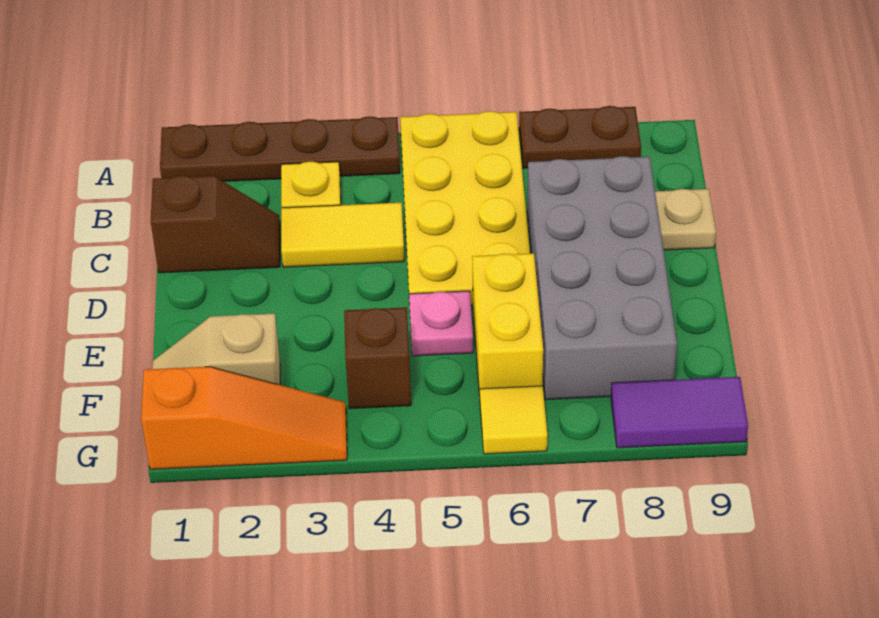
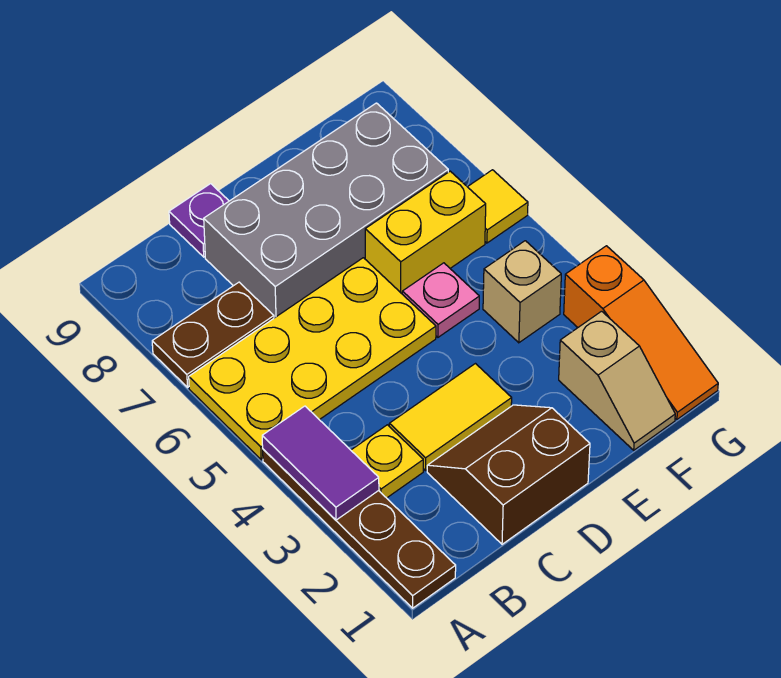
brown plate A7:A8 level 1 -> brown plate A7:B7 level 1
brown slope C1:C2 level 1 top 1 -> brown slope C1:D2 level 1 top 1
yellow tile C3:C4 level 1 -> yellow tile C3:D3 level 1
tan plate C9 level 1 -> purple plate C9 level 1
brown brick F4 level 1 -> tan brick F4 level 1
orange slope G1:G3 level 1 top 1 -> orange slope G1:G3 level 1 top 3
purple tile G8:G9 level 1 -> purple tile A3:A4 level 2

